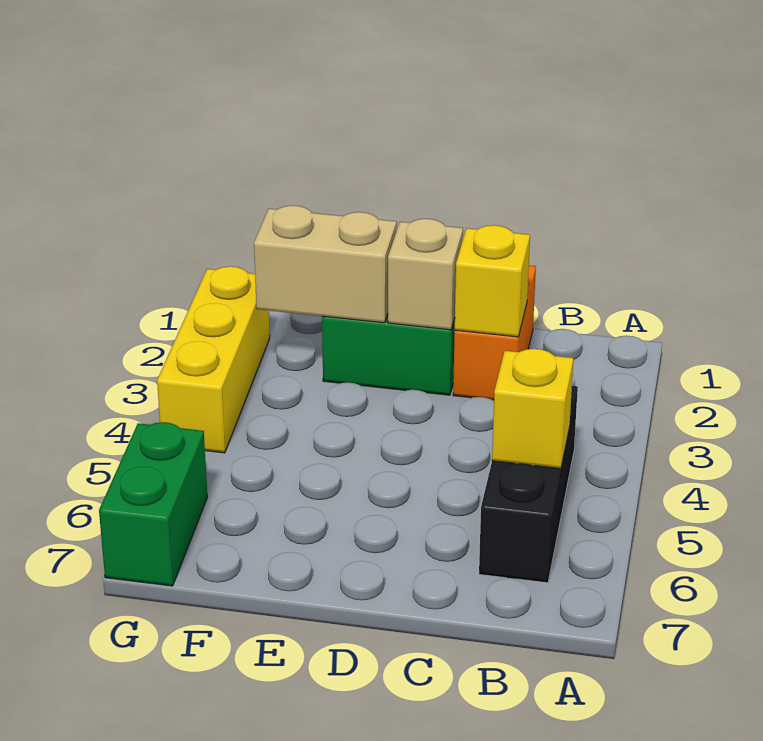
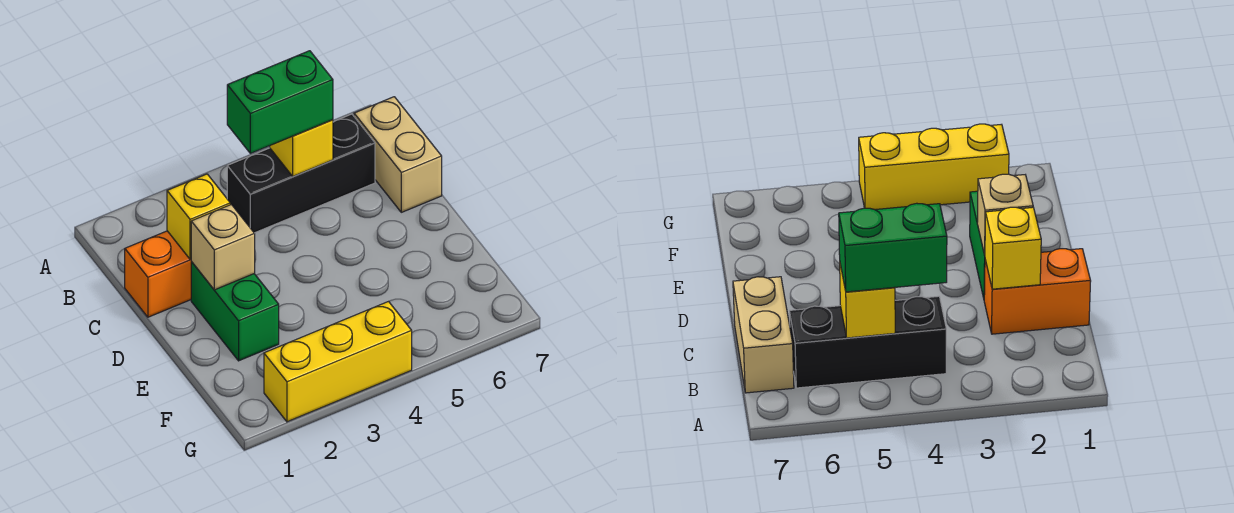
tan brick E2:F2 level 2 -> tan brick B7:C7 level 1
green brick G6:G7 level 1 -> green brick B4:B5 level 3

